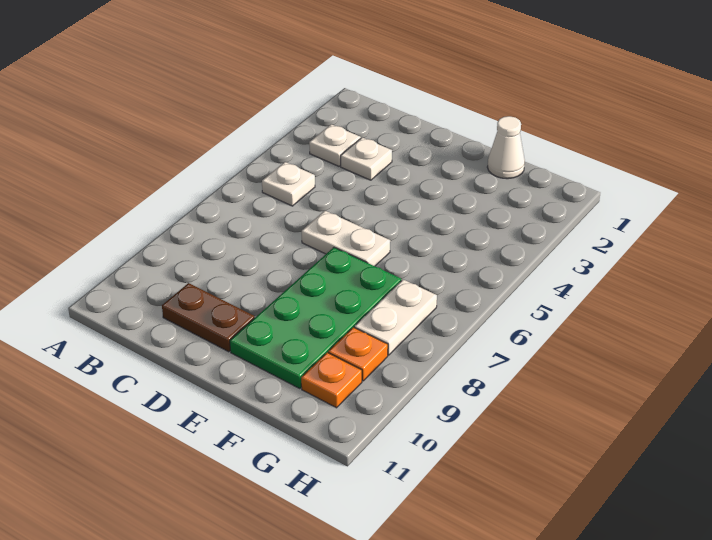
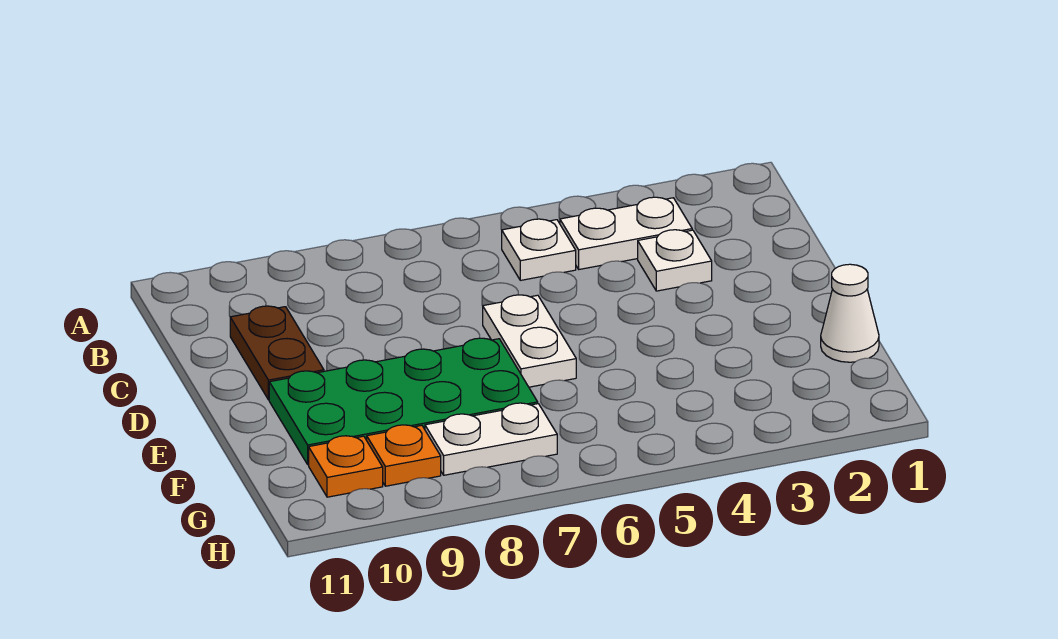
white plate B3 level 1 -> white plate B3:B4 level 1

